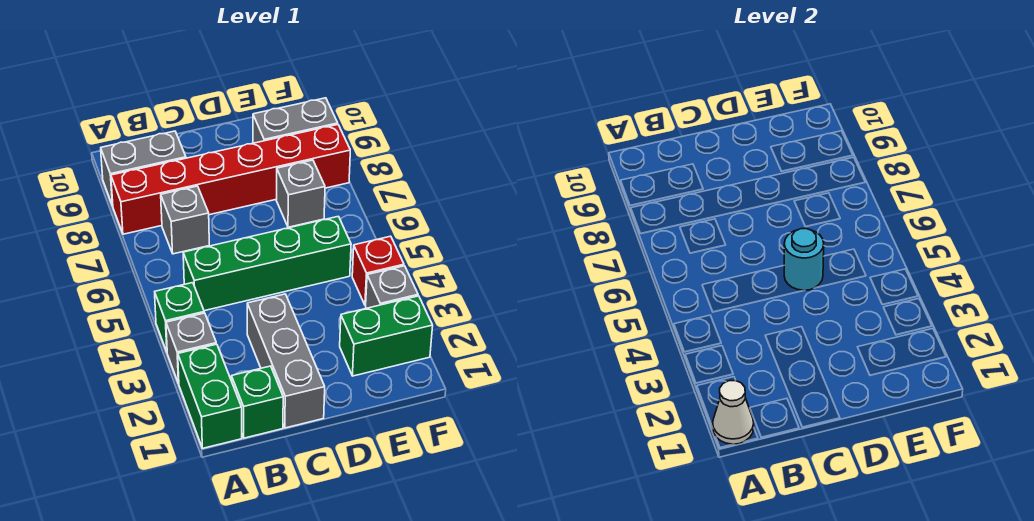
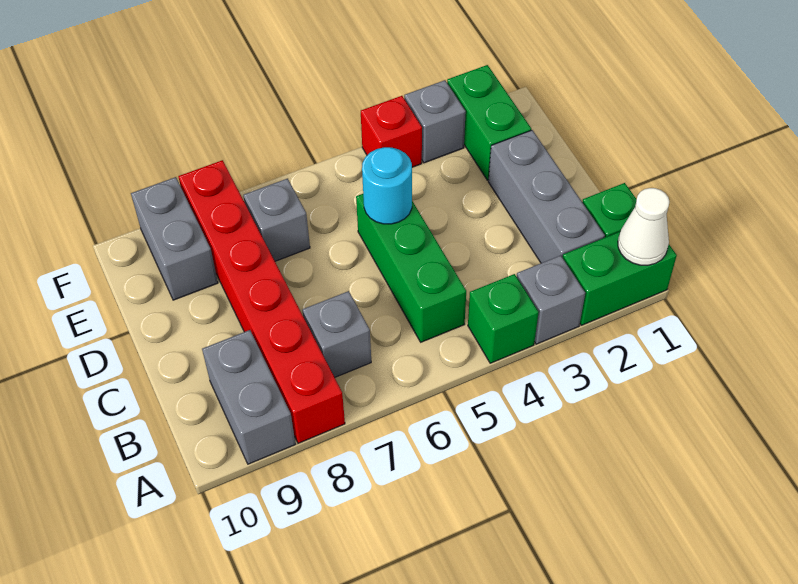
green brick B5:E5 level 1 -> green brick B5:D5 level 1
grey brick C1:C3 level 1 -> grey brick B2:D2 level 1

